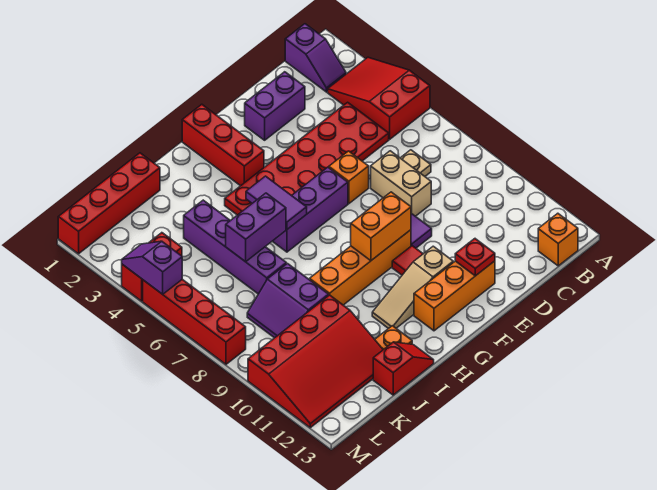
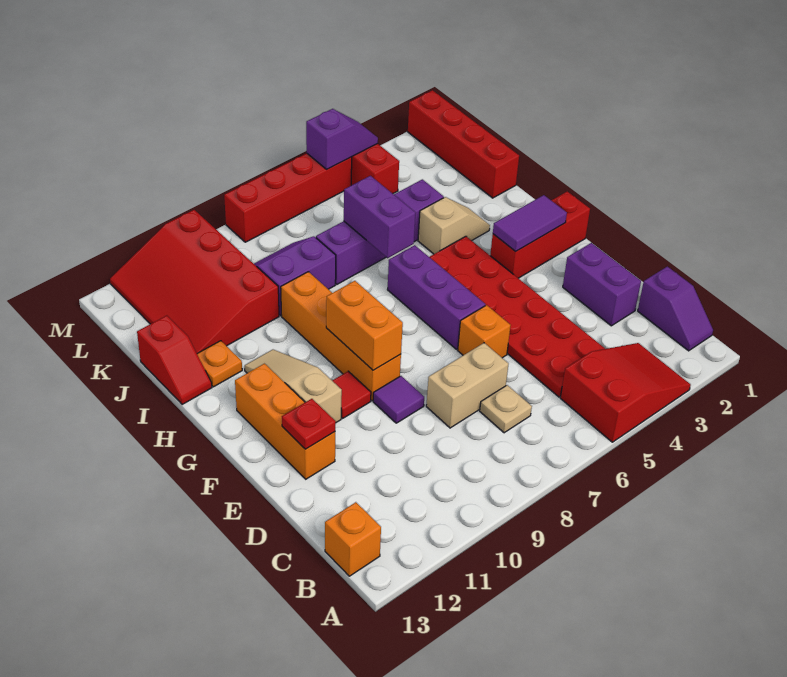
purple slope B1:B2 level 1 top 1 -> purple slope B1:C1 level 1 top C
purple tile H5:H6 level 2 -> purple tile G2:G3 level 2
none -> tan slope I3:I4 level 1 top 4

